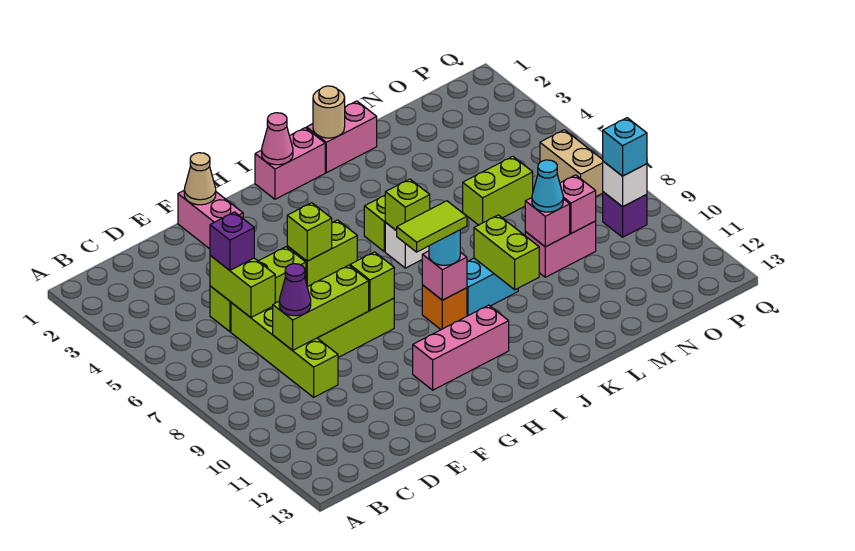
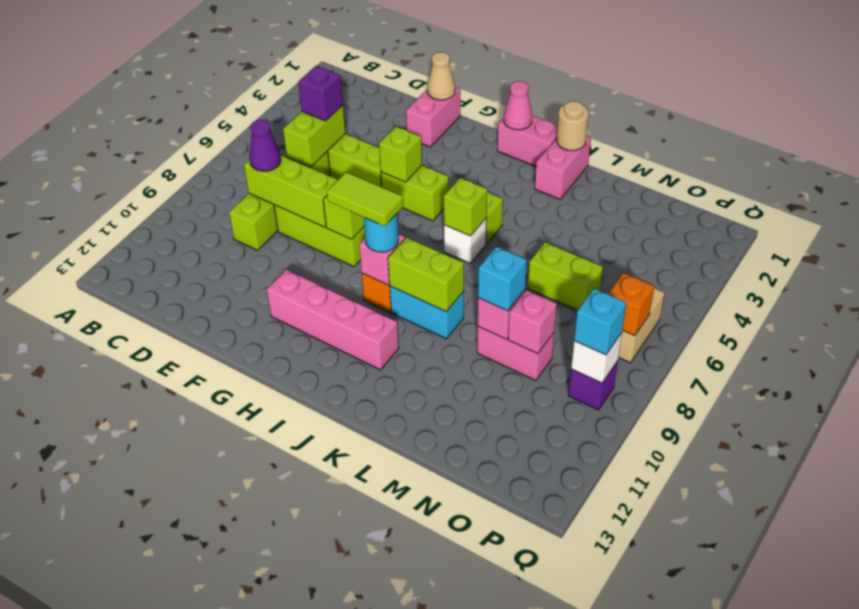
pink brick G11:I11 level 1 -> pink brick G11:J11 level 1
pink brick K1:L1 level 1 -> pink brick K1:K2 level 1
lime brick K9:K10 level 2 -> lime brick J9:K9 level 2
cyan cone M9 level 3 -> cyan brick M9 level 3
none -> orange brick P7 level 2

